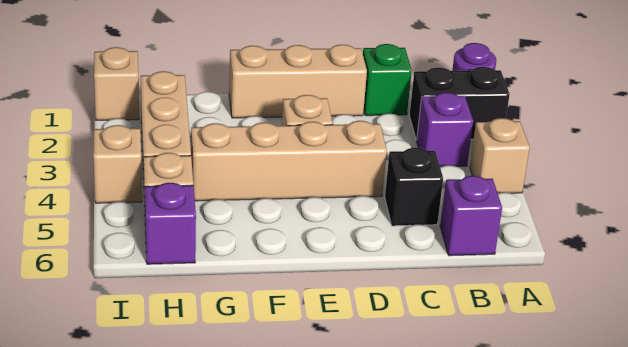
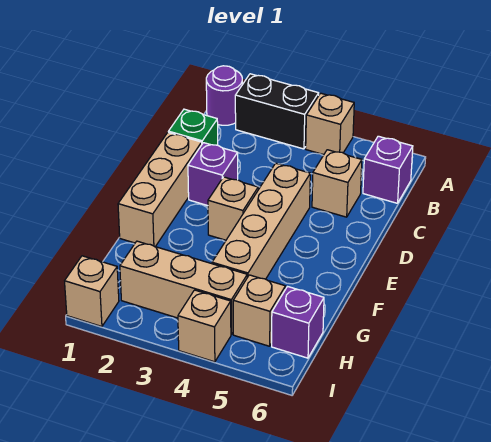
black brick A2:B2 level 1 -> black brick A2:A3 level 1
purple brick B3 level 1 -> purple brick D2 level 1
black brick C5 level 1 -> tan brick C5 level 1

